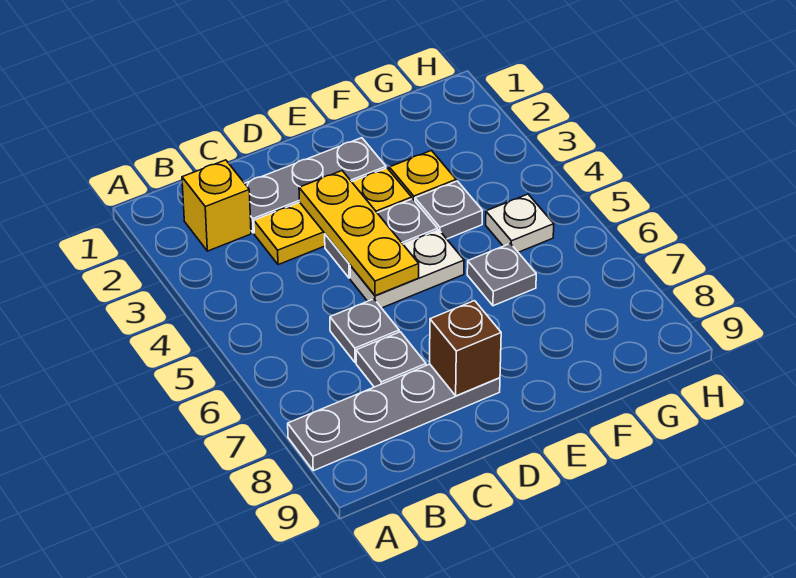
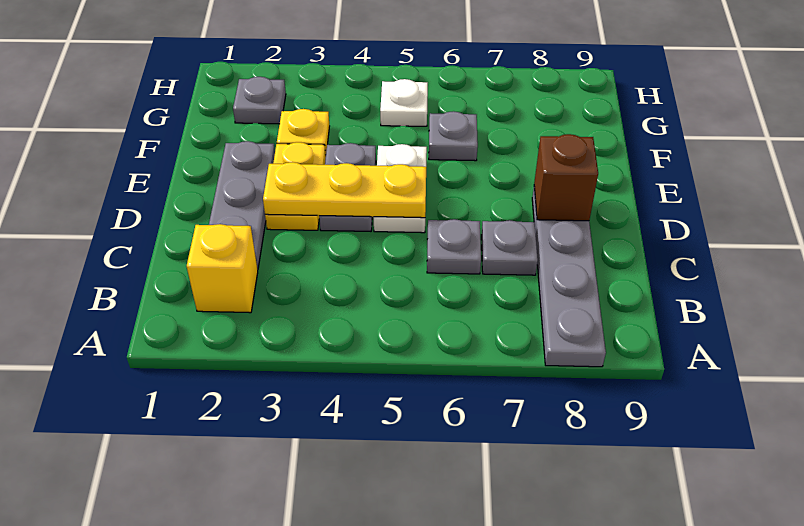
yellow plate C3:E3 level 1 -> yellow plate D3:E3 level 1
grey plate F4 level 1 -> grey plate G2 level 1

